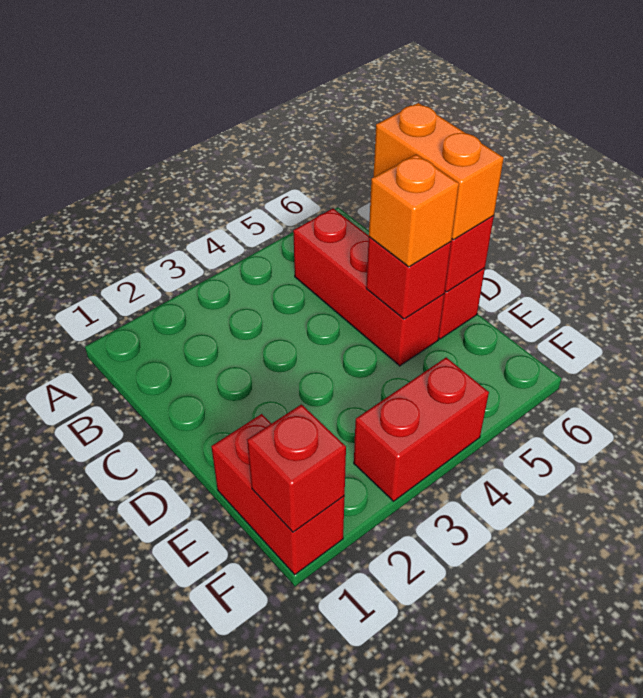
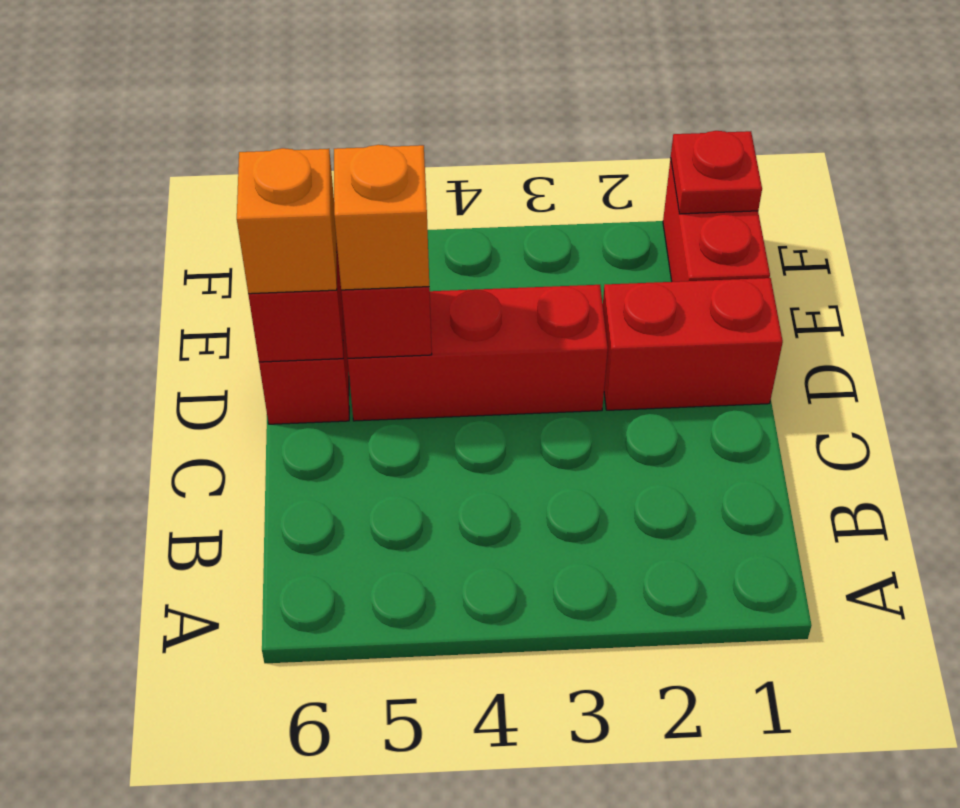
red brick B5:D5 level 1 -> red brick D3:D5 level 1
orange brick C6:D6 level 3 -> orange brick D6 level 3
red brick F1 level 2 -> red plate F1 level 2
red brick F3:F4 level 1 -> red brick D1:D2 level 1

